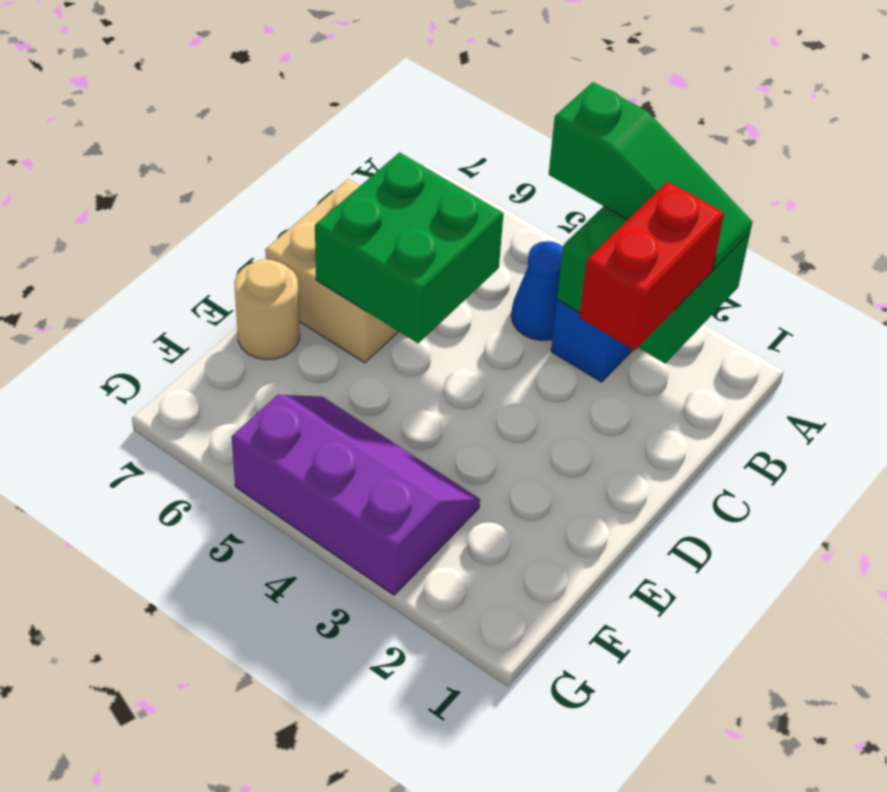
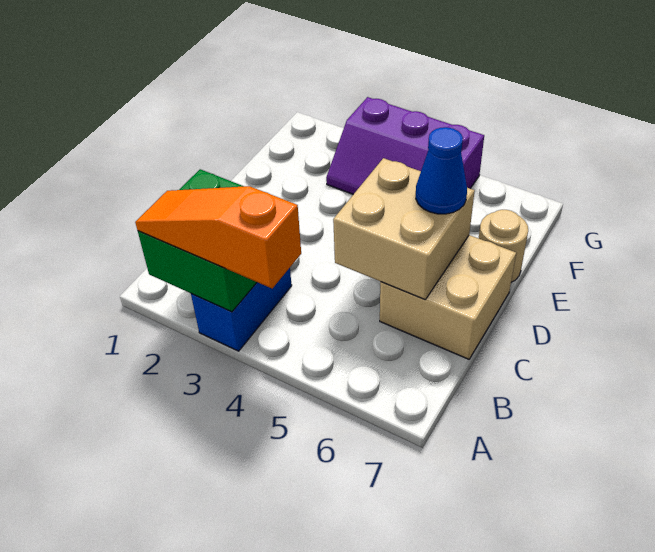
green slope A2:A4 level 3 top 4 -> orange slope A2:A4 level 3 top 4
red brick B2:C2 level 3 -> none
blue cone B4 level 1 -> blue cone D6 level 3
green brick C5:D6 level 2 -> tan brick C5:D6 level 2

